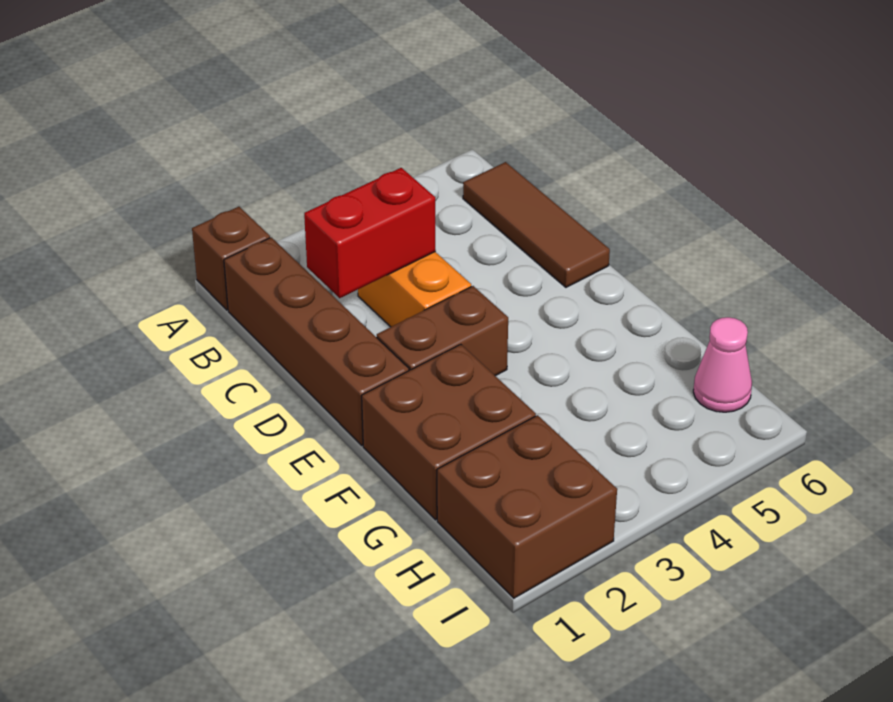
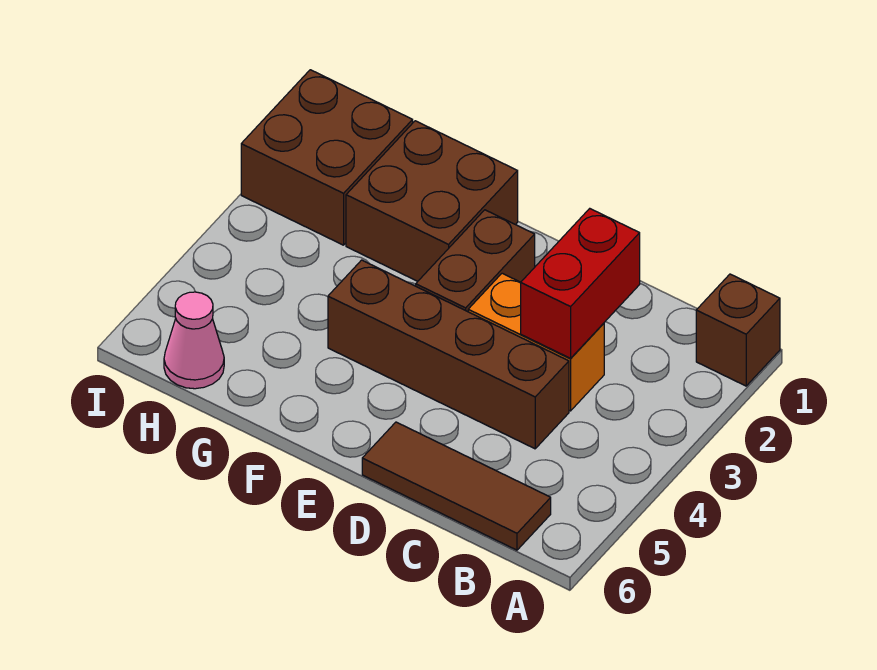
brown brick B1:E1 level 1 -> brown brick C4:F4 level 1

